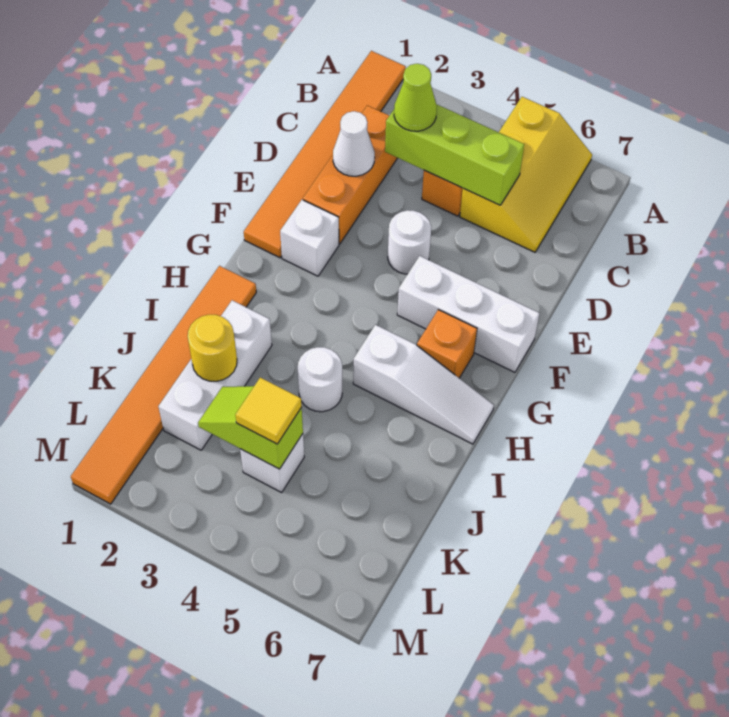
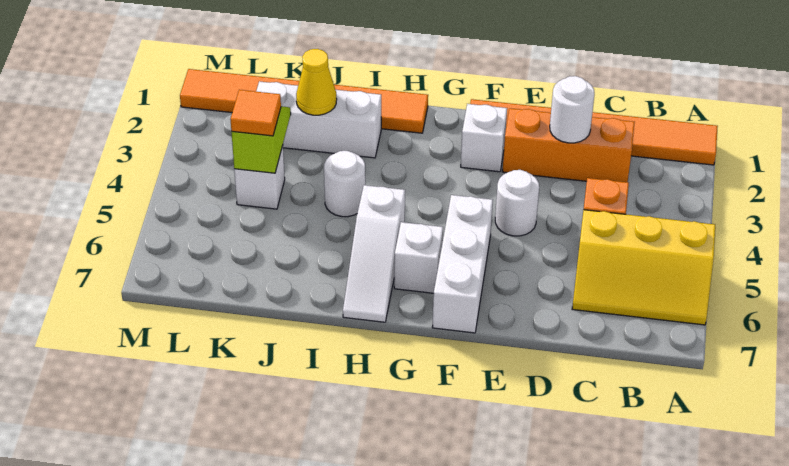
lime brick C3:C5 level 2 -> none
lime cone C3 level 3 -> none
white cone D2 level 2 -> white round brick D2 level 2
orange brick G6 level 1 -> white brick G6 level 1
yellow round brick J2 level 2 -> yellow cone J2 level 2
yellow tile K4 level 3 -> orange tile K4 level 3

